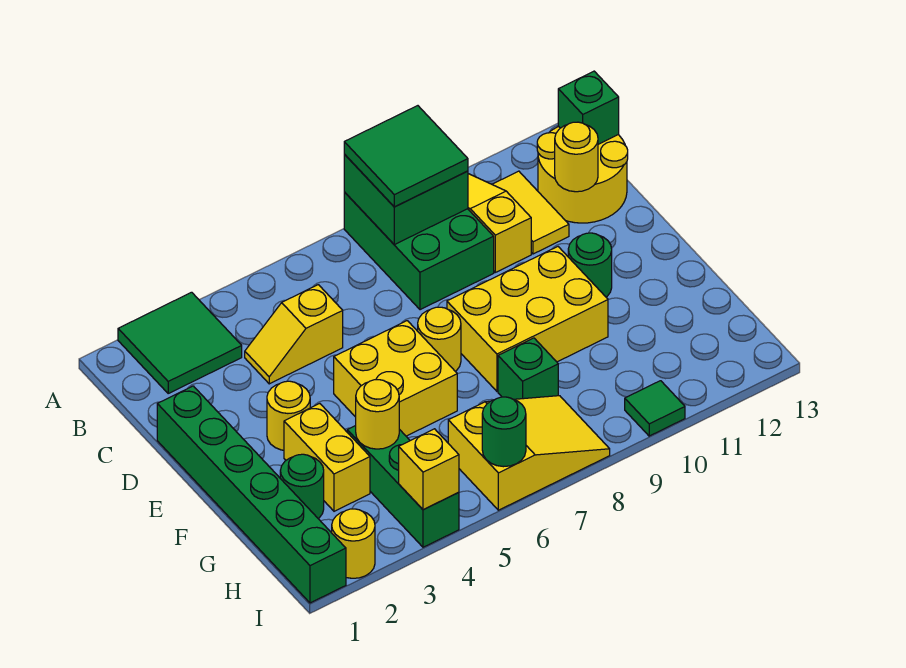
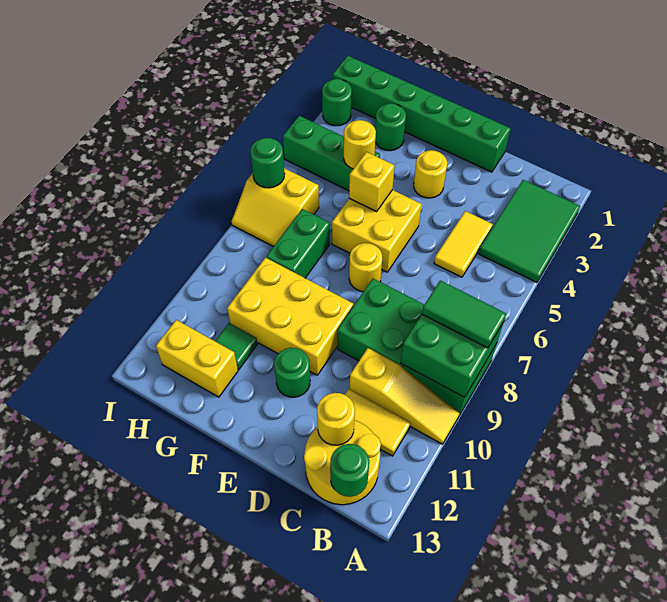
green tile A2:B3 level 1 -> green tile A2:B4 level 1
green brick A8:C9 level 1 -> green brick A8:D9 level 1
green tile A8:B9 level 3 -> green tile A8:B8 level 3
green brick B13 level 2 -> green round brick B13 level 2
yellow slope C4:C5 level 1 top 5 -> yellow tile C4:C5 level 1
yellow brick E8:F10 level 1 -> yellow brick E9:G10 level 1
yellow brick F3:G3 level 1 -> yellow brick G12:H12 level 1
green brick G8 level 1 -> green brick G7:G8 level 1
yellow slope H6:I8 level 1 top 6 -> yellow slope H6:I7 level 1 top 6
yellow round brick I2 level 1 -> green round brick I2 level 1
yellow brick I4 level 2 -> yellow brick F5 level 2
green tile I10 level 1 -> green tile G11 level 1

